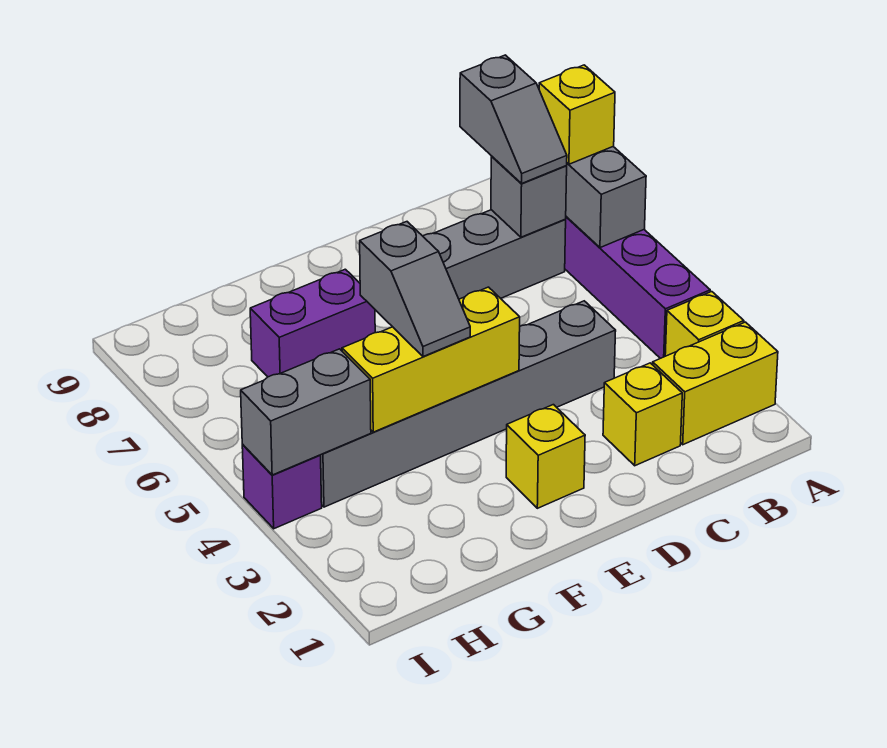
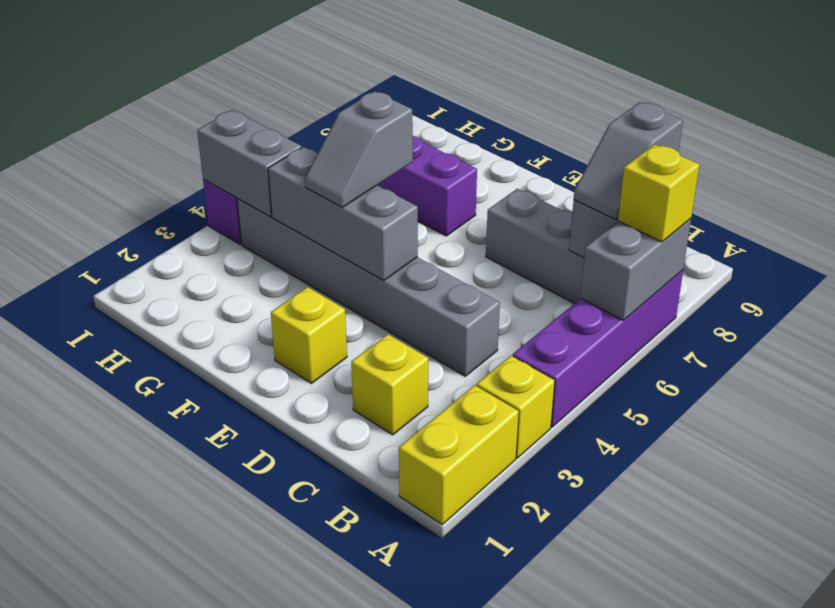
yellow brick A2:B2 level 1 -> yellow brick A1:A2 level 1
yellow brick E4:G4 level 2 -> grey brick E4:G4 level 2

